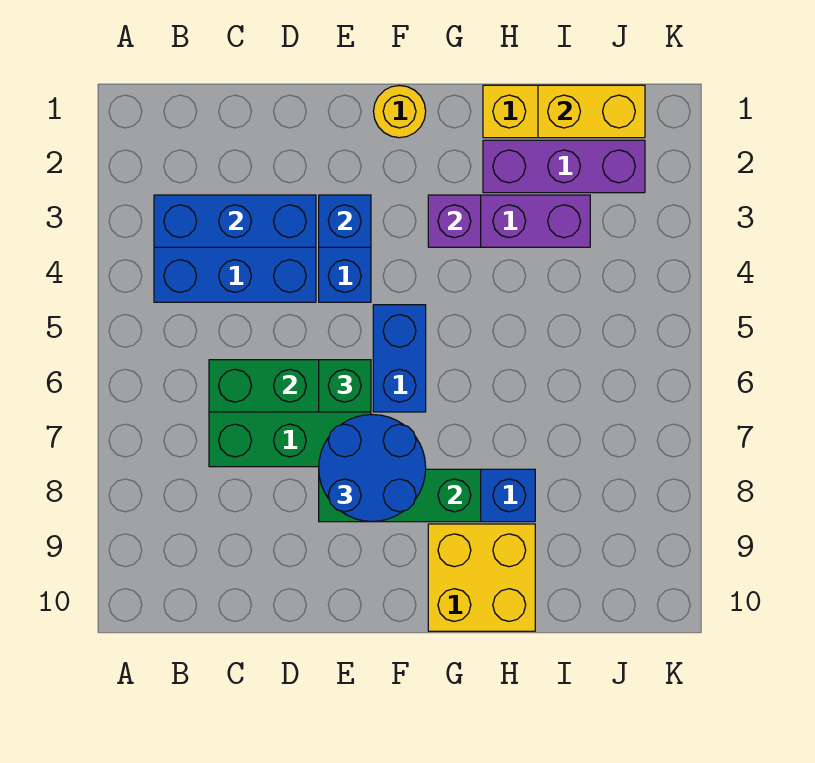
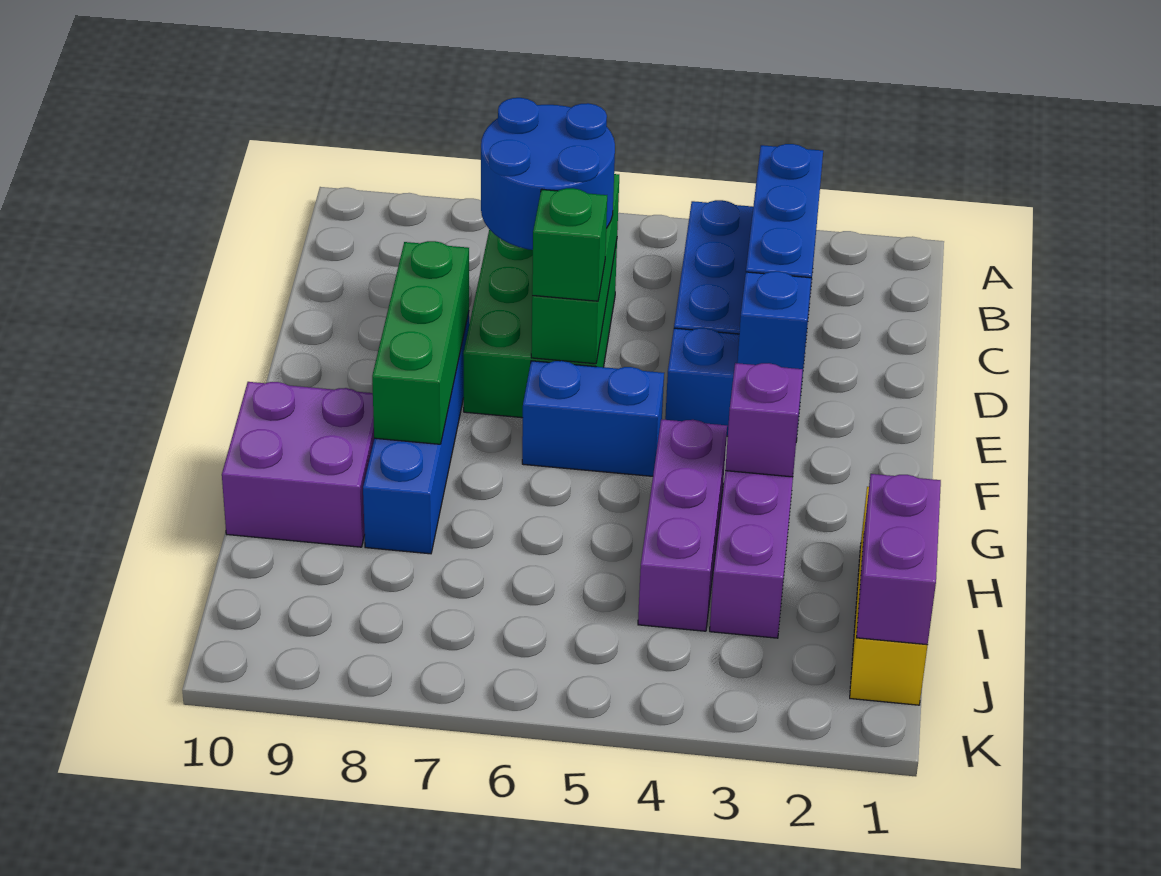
blue round brick E7:F8 level 3 -> blue round brick C6:D7 level 3
yellow round brick F1 level 1 -> none
yellow brick G9:H10 level 1 -> purple brick G9:H10 level 1
purple brick H2:J2 level 1 -> purple brick G4:I4 level 1
yellow brick I1:J1 level 2 -> purple brick I1:J1 level 2

